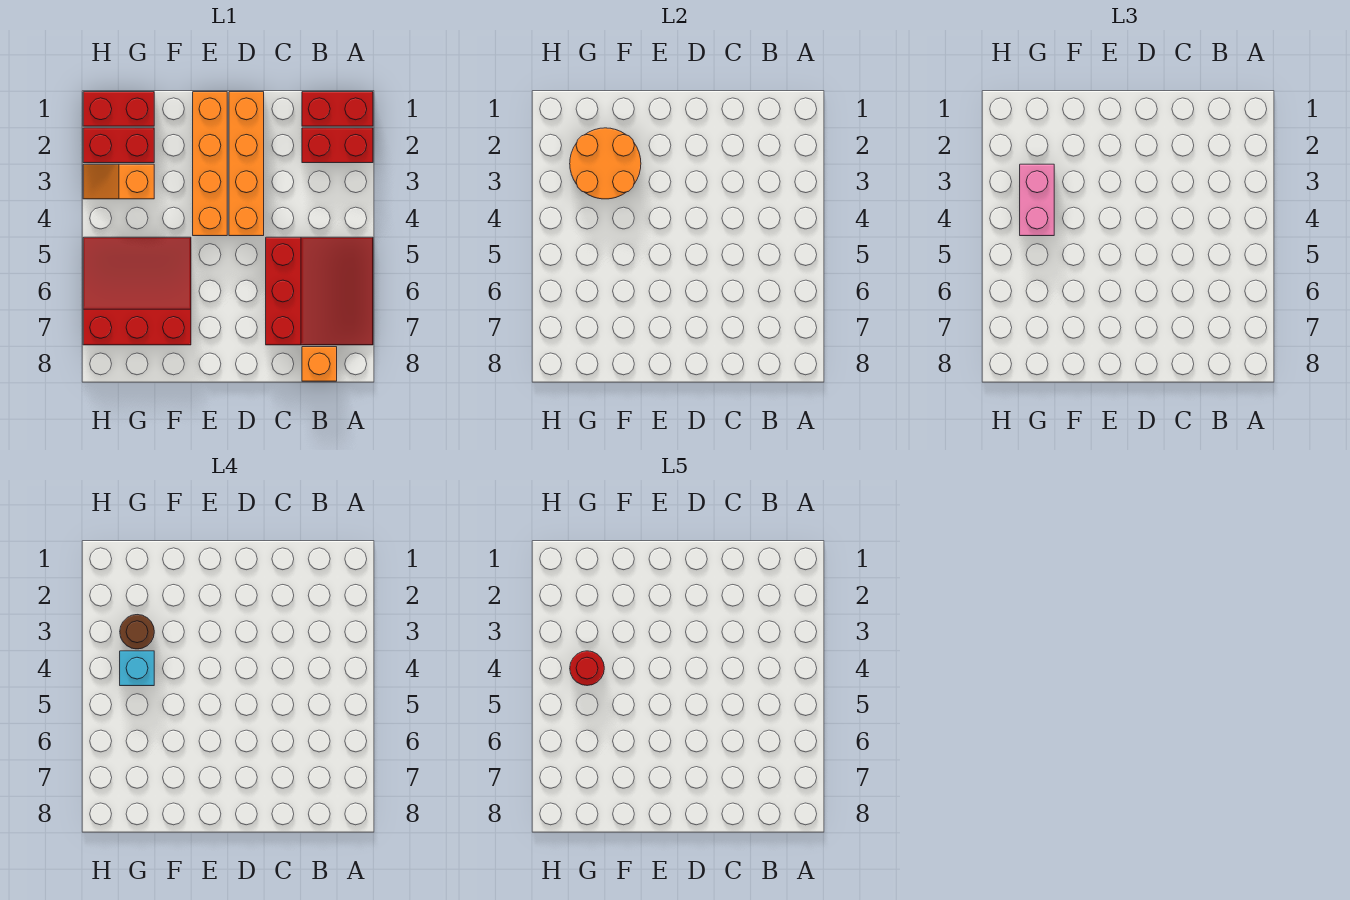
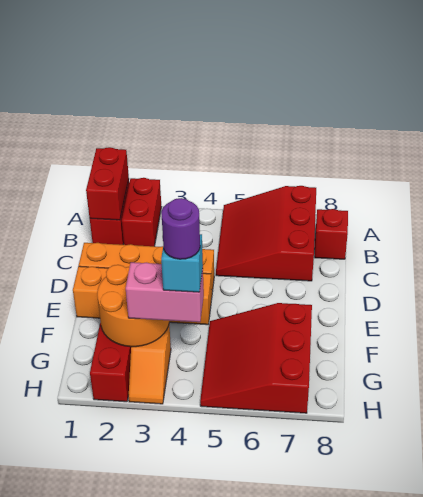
red slope A5:C7 level 1 top C -> red slope A5:C7 level 1 top 7
orange brick B8 level 1 -> red brick B8 level 1
red brick G1:H1 level 1 -> red brick A1:B1 level 2
brown round brick G3 level 4 -> none
red round brick G4 level 5 -> purple round brick G4 level 5

